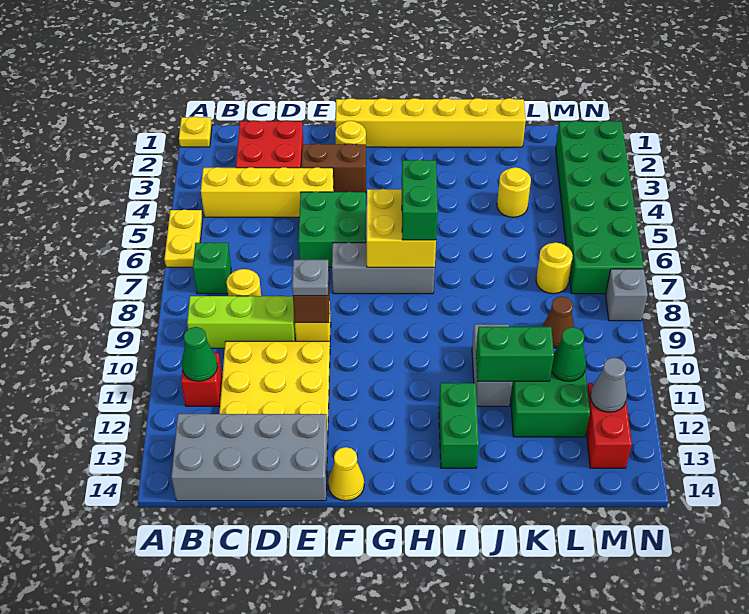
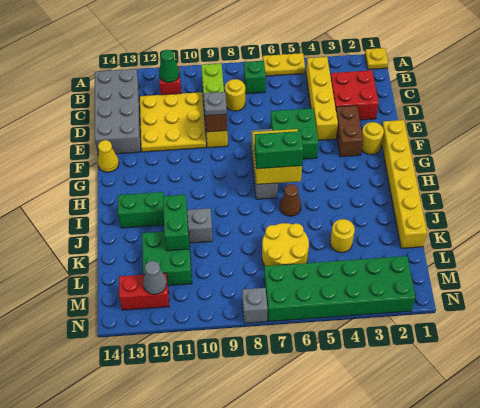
yellow round brick L7 level 1 -> yellow round brick K6:L7 level 1
brown cone L9 level 1 -> brown cone I6 level 1
green cone L11 level 2 -> none

